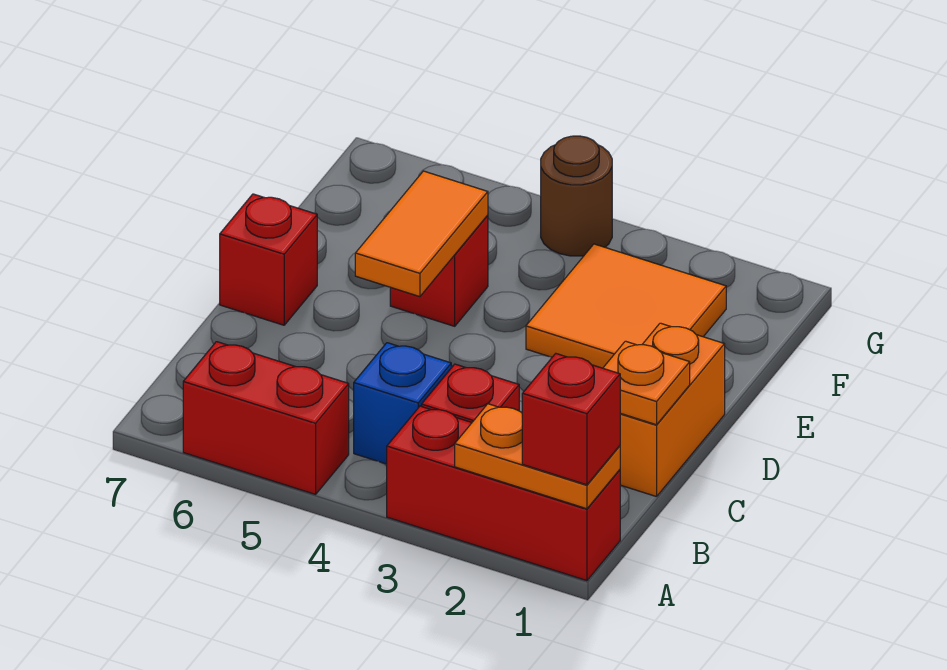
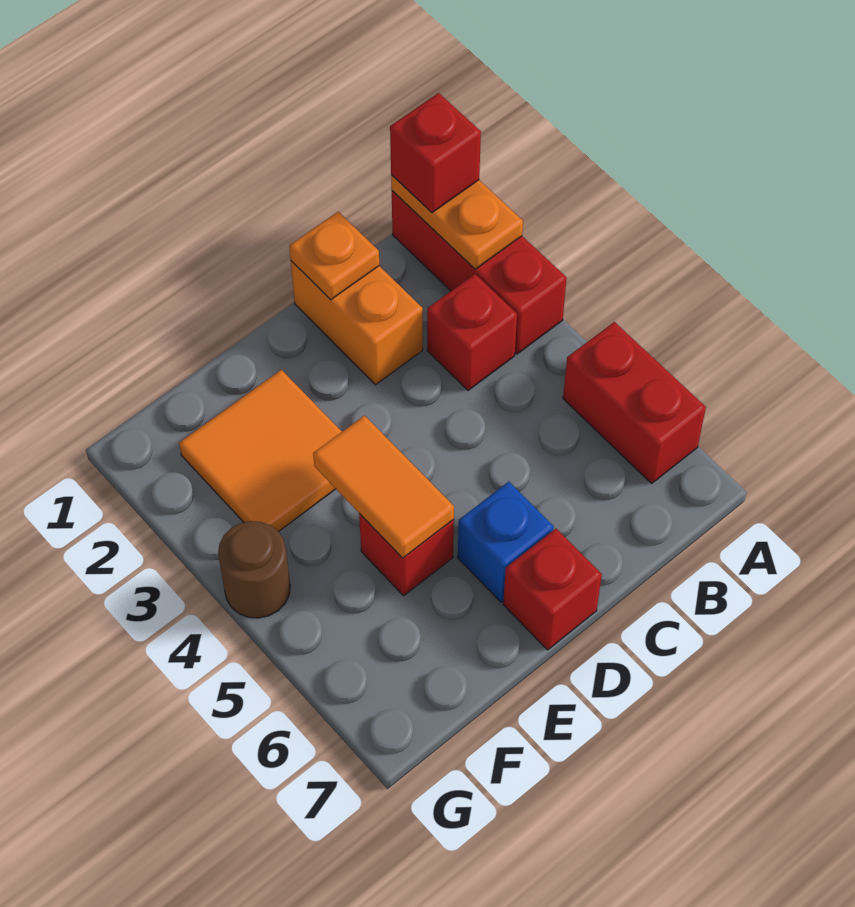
blue brick B4 level 1 -> blue brick D6 level 1
orange brick C1:D1 level 1 -> orange brick C1:C2 level 1
orange tile D5:E5 level 2 -> orange tile E4:E5 level 2

